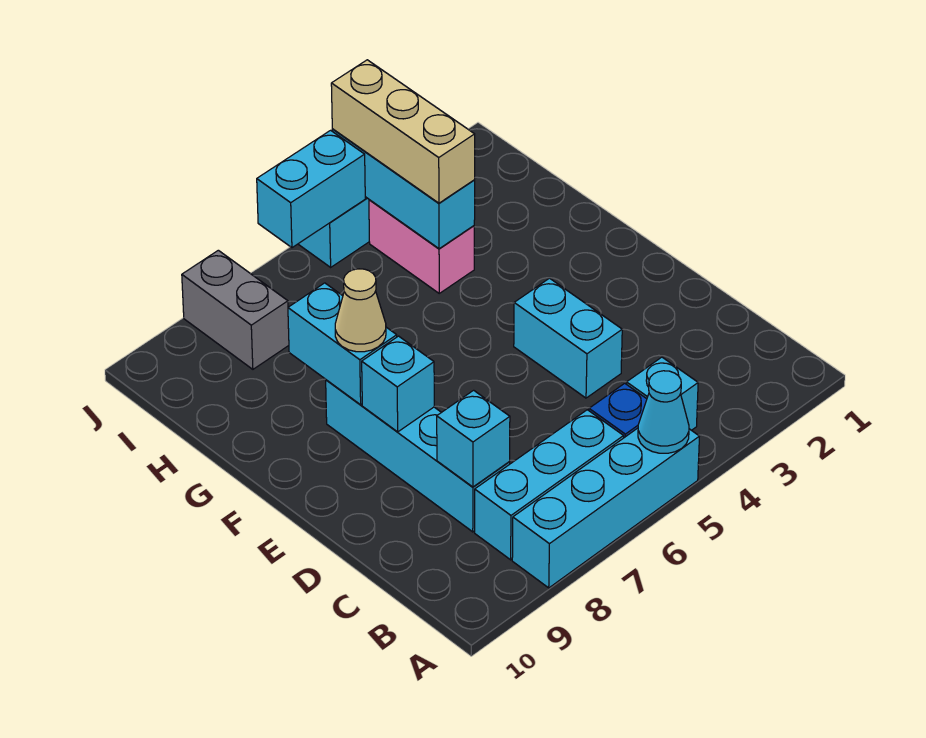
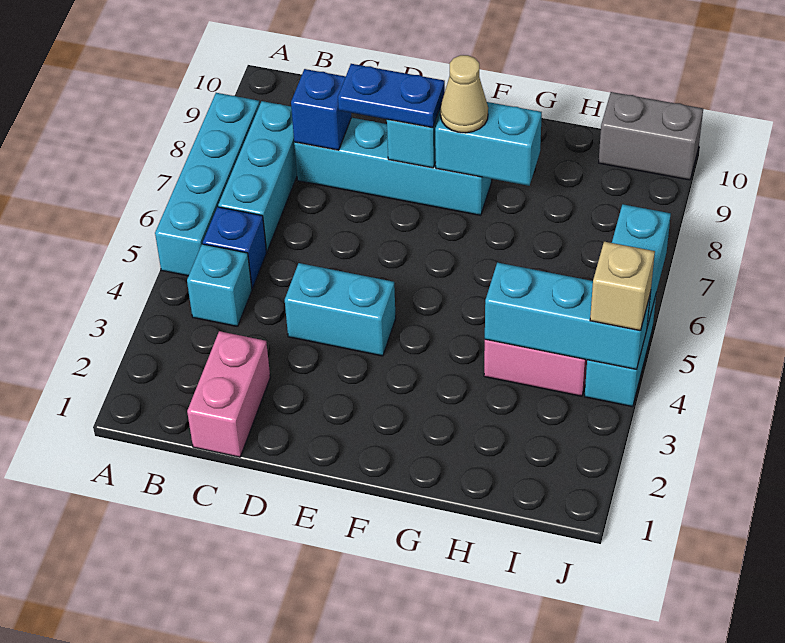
cyan cone A5 level 2 -> none
none -> pink brick C1:C2 level 1
cyan brick C8 level 2 -> blue brick C8 level 2
none -> blue plate D8:E8 level 3
tan brick H4:J4 level 3 -> tan brick J4 level 3
grey brick I8:J8 level 1 -> grey brick I10:J10 level 1

